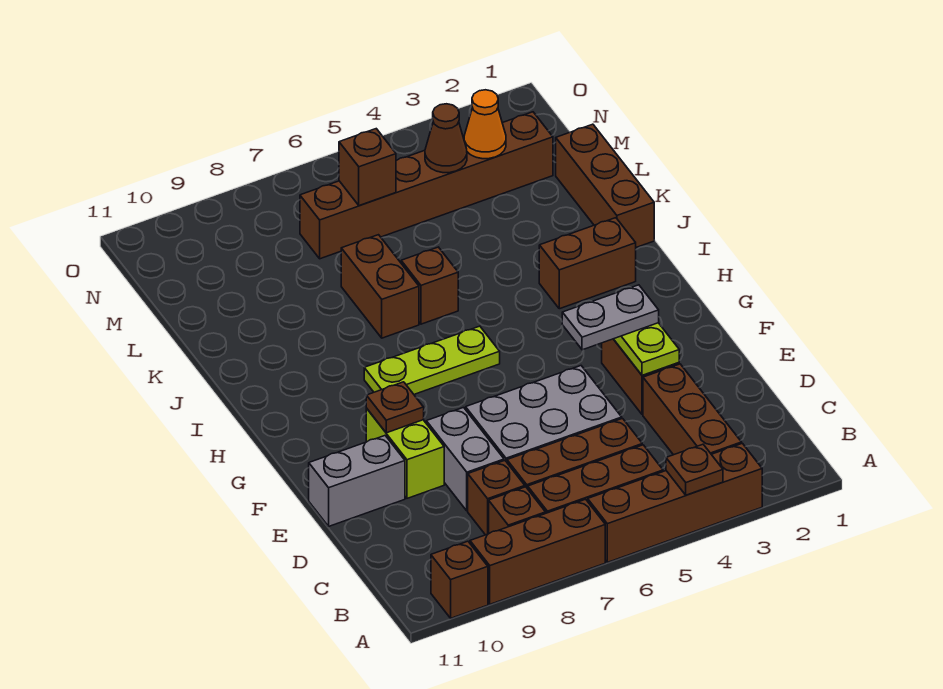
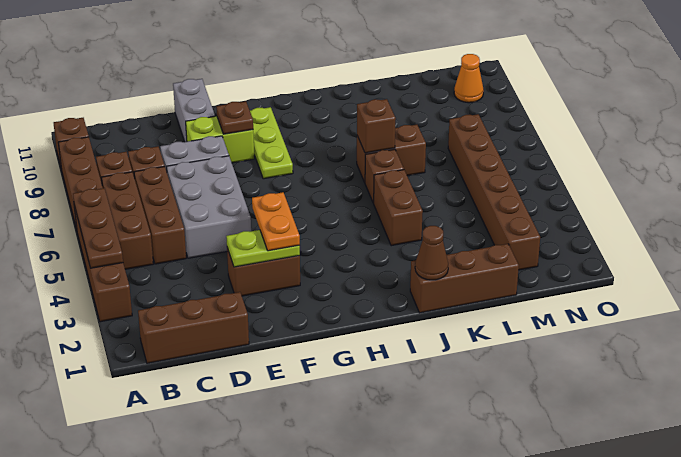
brown plate A4 level 2 -> brown plate A4:A6 level 2
brown brick B3:D3 level 1 -> brown brick B1:D1 level 1
grey plate F3:F4 level 3 -> orange plate F3:F4 level 3
lime plate H6:H8 level 1 -> lime plate G8:G10 level 1
brown brick I2:I3 level 1 -> brown brick J4:J5 level 1
orange cone M3 level 2 -> orange cone N10 level 1
brown cone M4 level 2 -> brown cone J1 level 2
brown brick M6 level 2 -> brown brick J7 level 2

